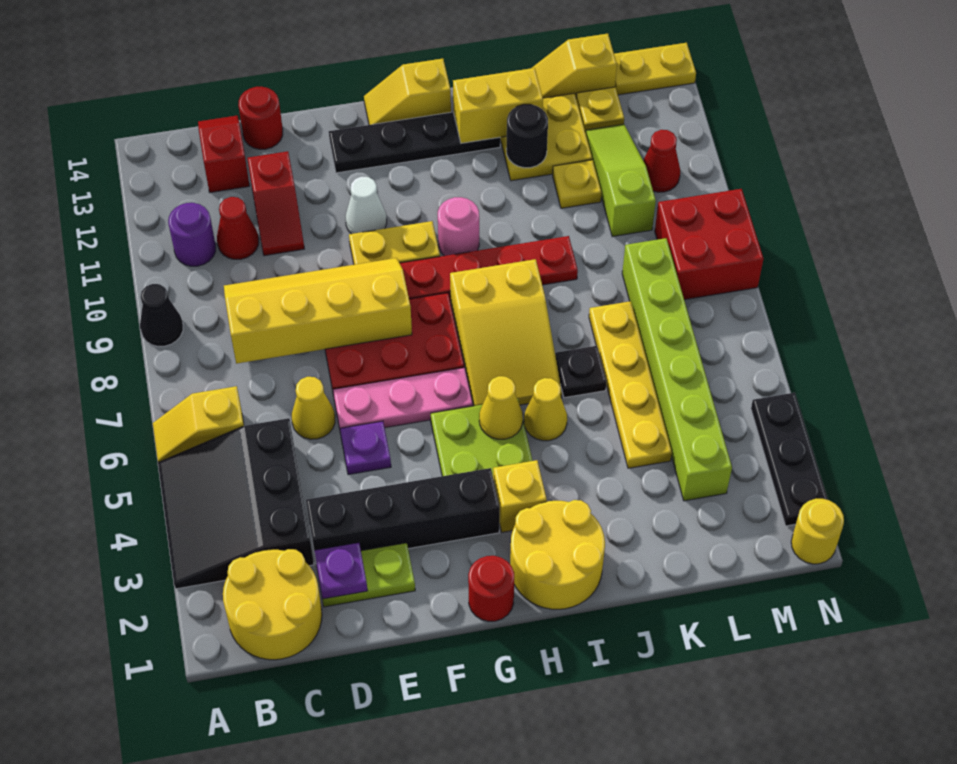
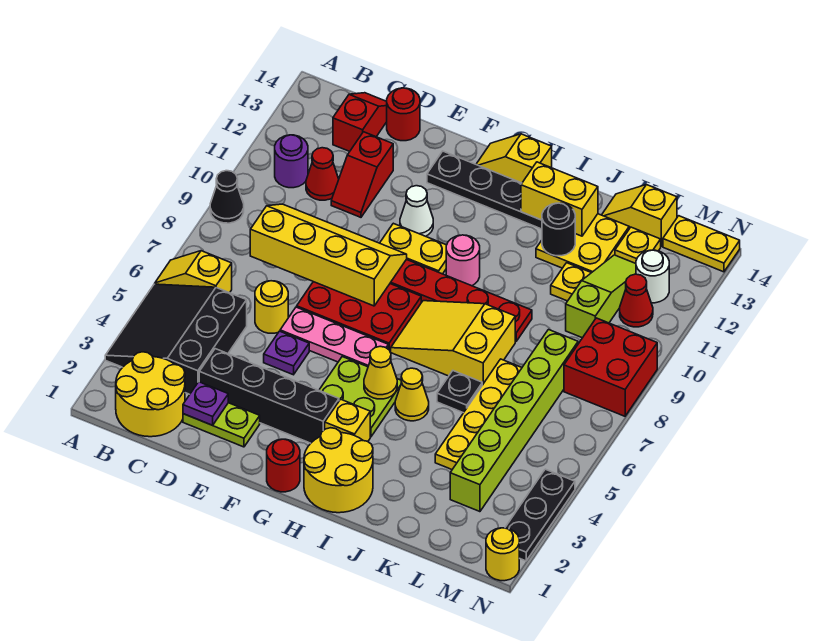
yellow cone D6 level 1 -> yellow round brick D6 level 1
yellow slope H6:I8 level 1 top 8 -> yellow slope H7:J8 level 1 top J
none -> white round brick M12 level 1

